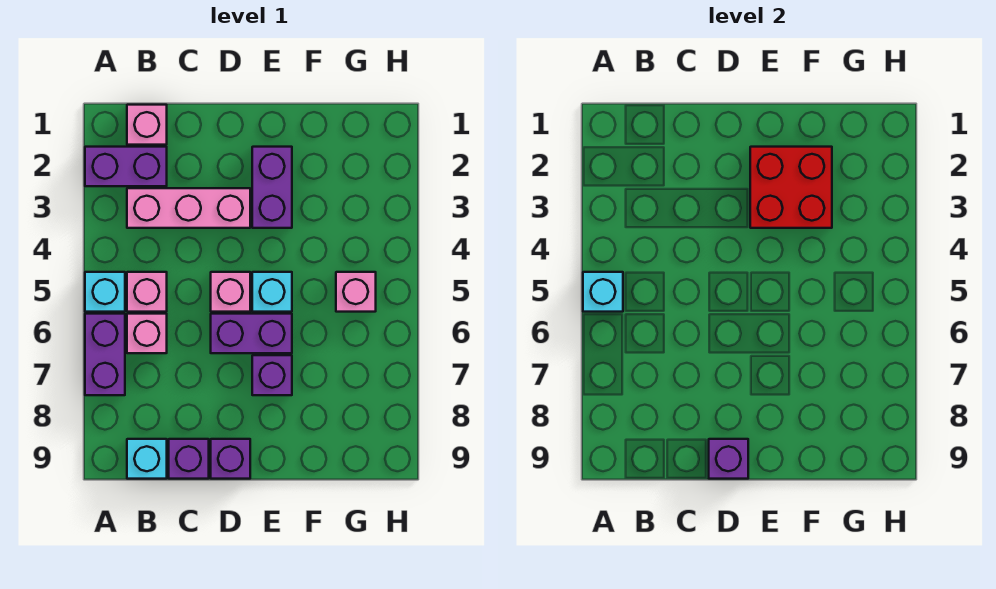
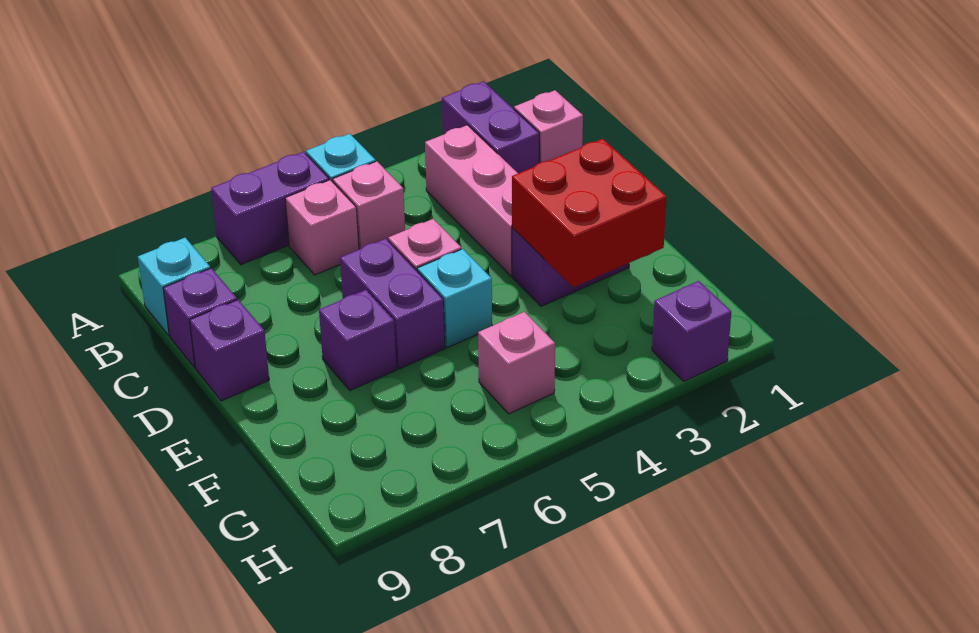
cyan brick A5 level 2 -> none
purple brick D9 level 2 -> purple brick H2 level 1

